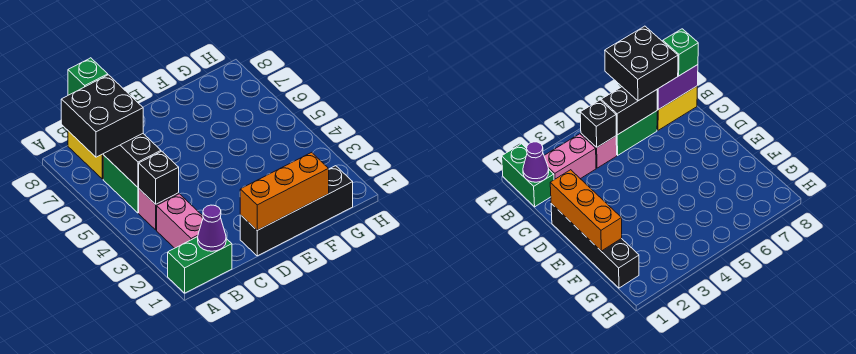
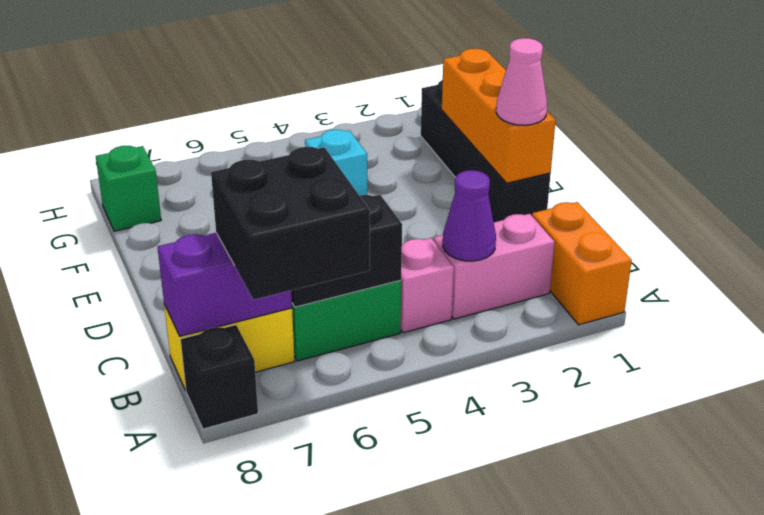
green brick A1:B1 level 1 -> orange brick A1:B1 level 1
purple cone B1 level 2 -> purple cone B3 level 2
black brick B4 level 2 -> black brick A8 level 1
green brick B8 level 3 -> green brick G8 level 1
none -> pink cone D1 level 3
none -> cyan brick F4 level 1

